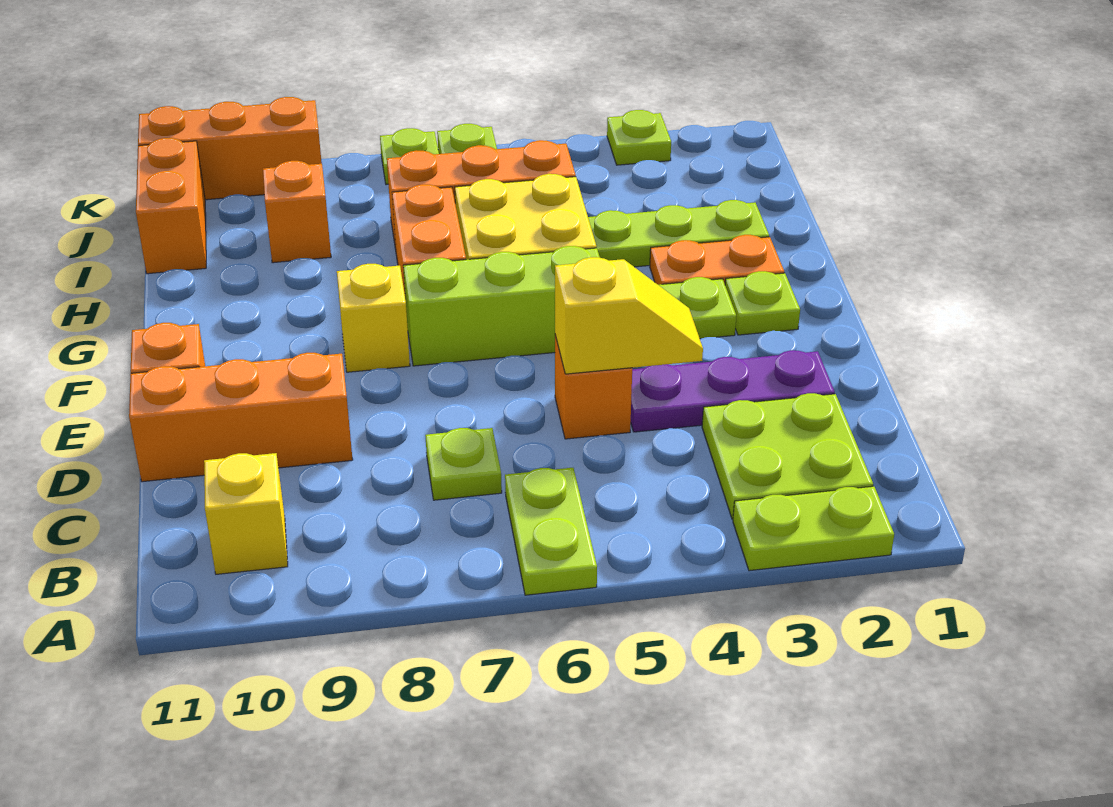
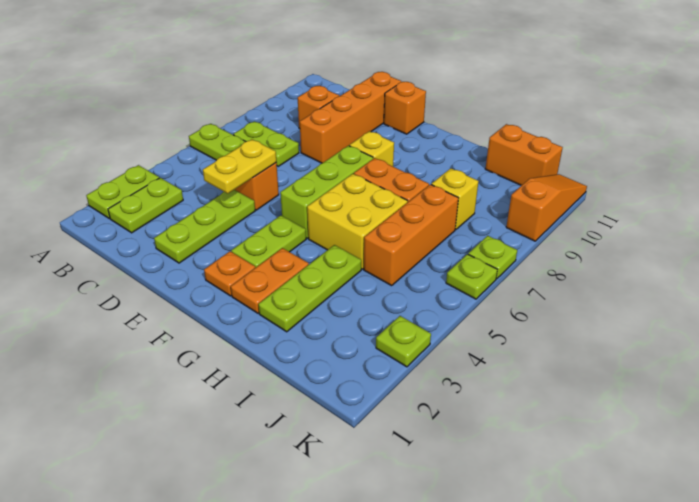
lime plate B2:C3 level 1 -> lime plate B2:B3 level 1
yellow brick B10 level 1 -> yellow brick I8 level 1
lime plate C7 level 1 -> lime plate B7:C7 level 1
purple plate D2:D4 level 1 -> lime plate D2:D4 level 1
yellow slope D4:D5 level 2 top 5 -> yellow plate D4:D5 level 2
orange brick D9:D11 level 1 -> orange brick D8:D11 level 1
lime plate F2 level 1 -> orange plate F2 level 1
orange brick I9 level 1 -> orange brick C9 level 1
orange brick K9:K11 level 1 -> orange slope K9:K11 level 1 top 9

